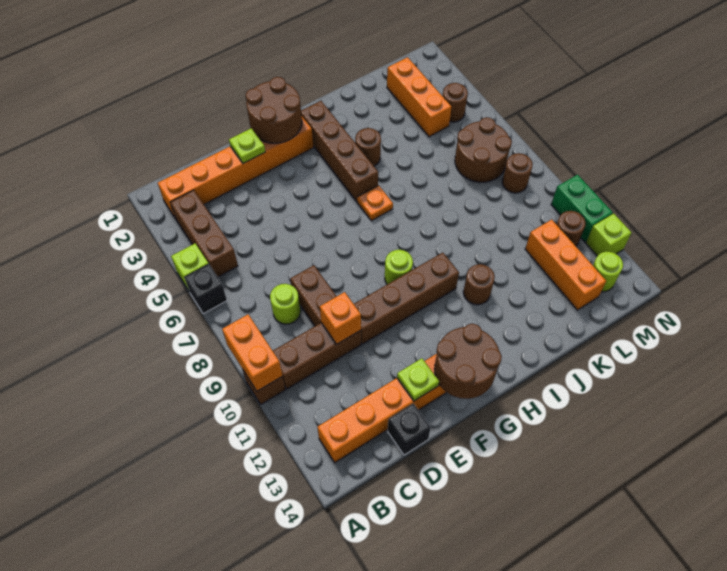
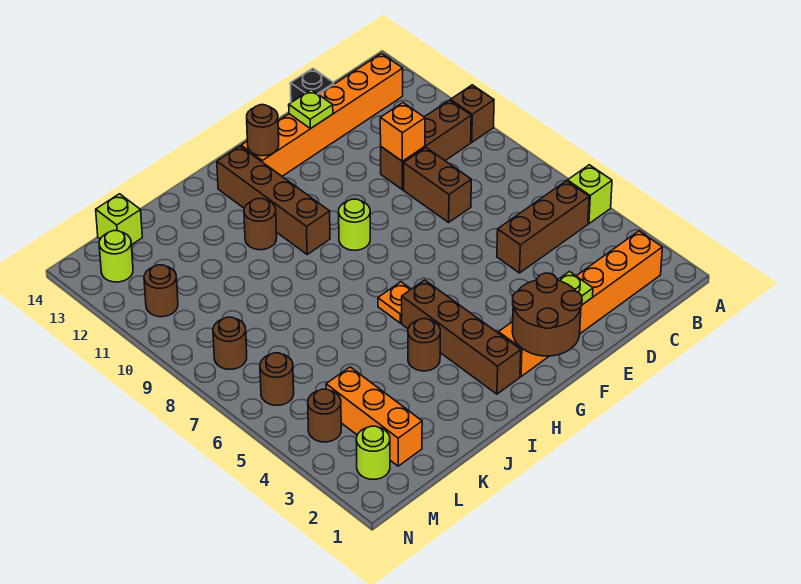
black brick A6 level 1 -> none
orange brick A9:A10 level 2 -> none
brown brick B3:B5 level 1 -> brown brick B5:D5 level 1
lime round brick C8 level 1 -> lime round brick M2 level 1
brown brick E10:H10 level 1 -> brown brick H10:H13 level 1
brown round brick F13:G14 level 2 -> brown round brick G13 level 2
brown round brick L6:M7 level 1 -> brown round brick M6 level 1
orange brick L11:L13 level 1 -> none
green brick N10:N11 level 1 -> none
lime brick N12 level 1 -> lime brick L14 level 1

